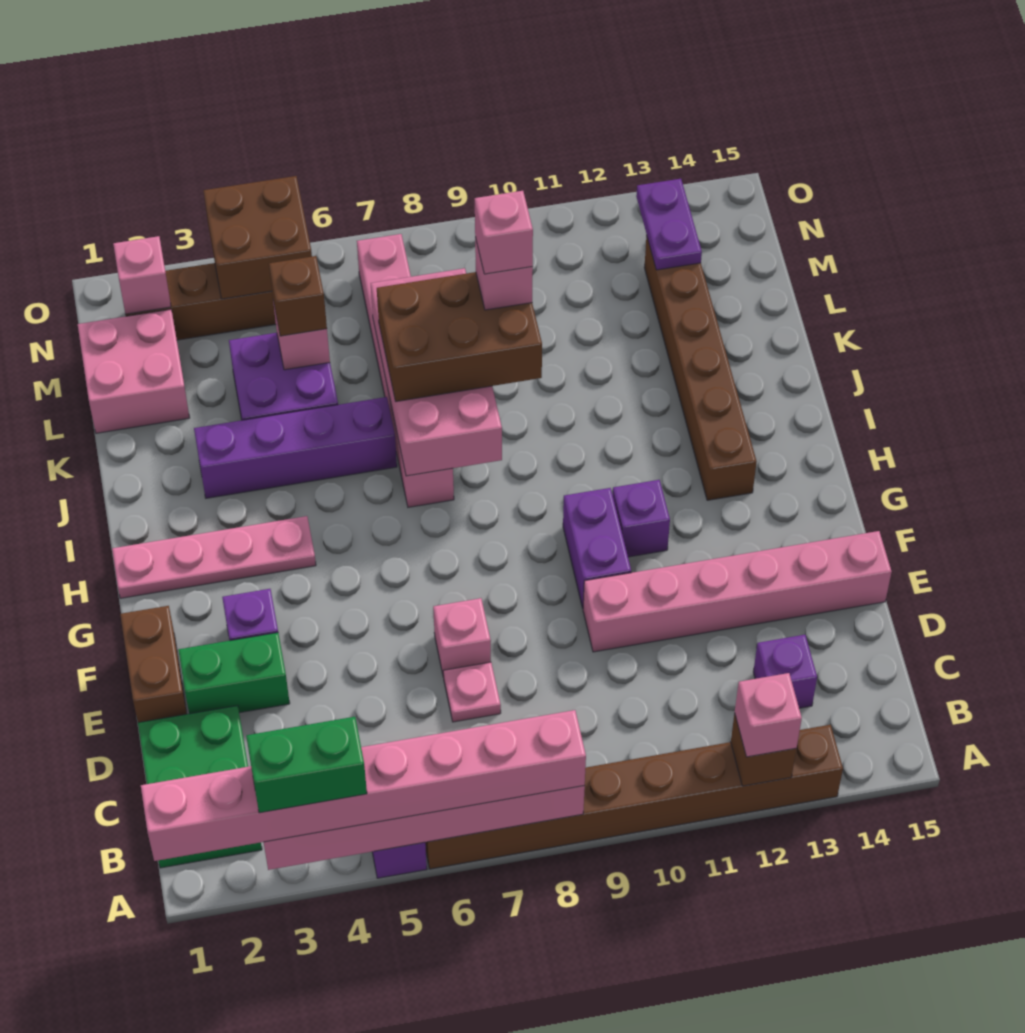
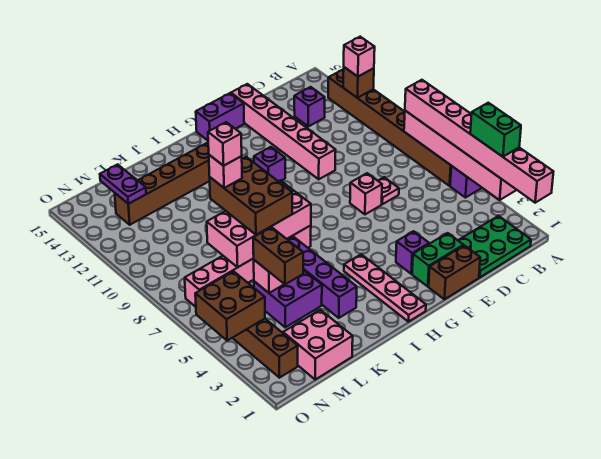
green brick E2:E3 level 1 -> green brick E2:F2 level 1
purple brick F10:G10 level 1 -> purple brick F15:G15 level 1
brown brick L5 level 3 -> brown brick L4:L5 level 3
purple plate M13:N13 level 2 -> purple plate M13:M14 level 2
pink brick N2 level 2 -> none

